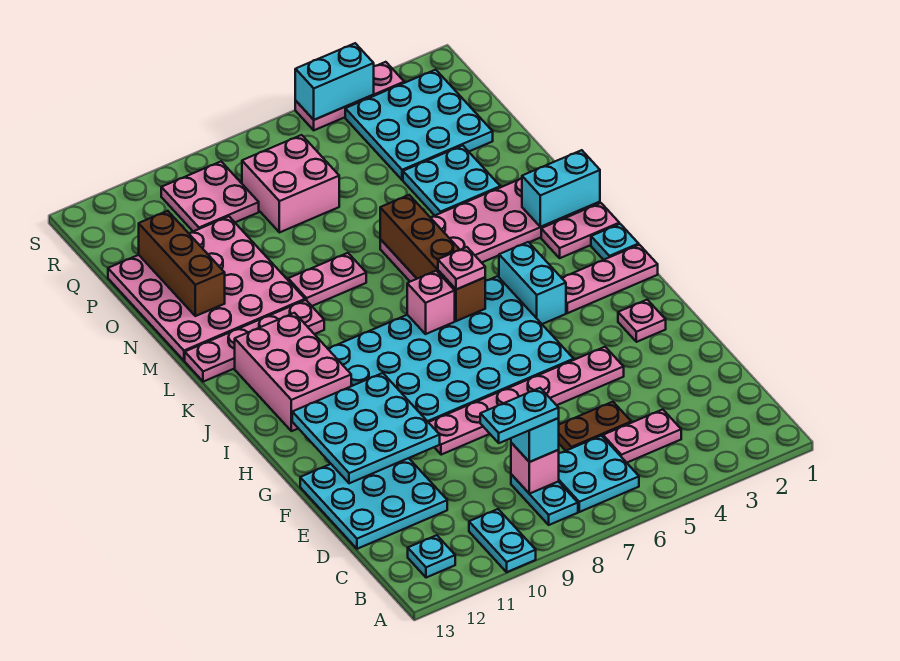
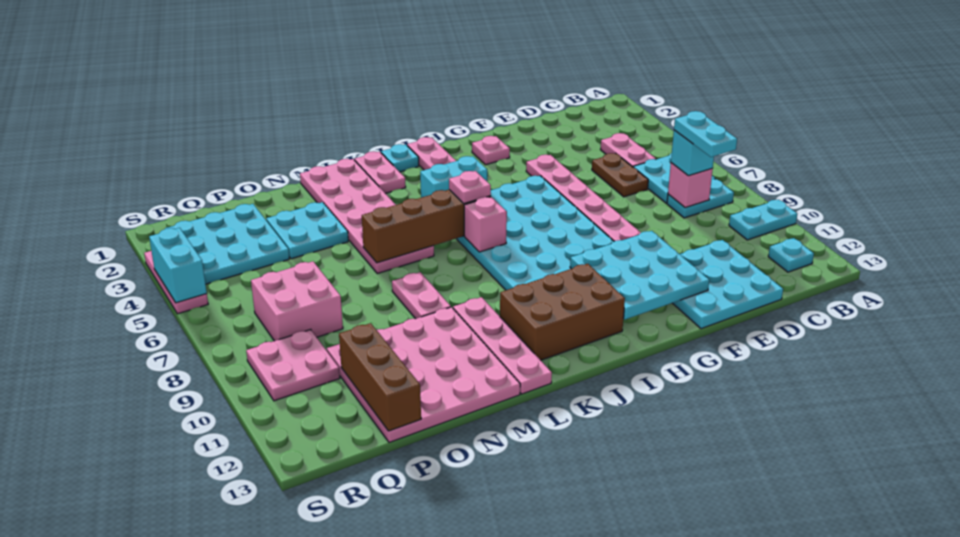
pink brick I11:K12 level 1 -> brown brick I11:K12 level 1
cyan brick L1:L2 level 2 -> none
brown brick N12:P12 level 2 -> brown brick P11:P13 level 2

